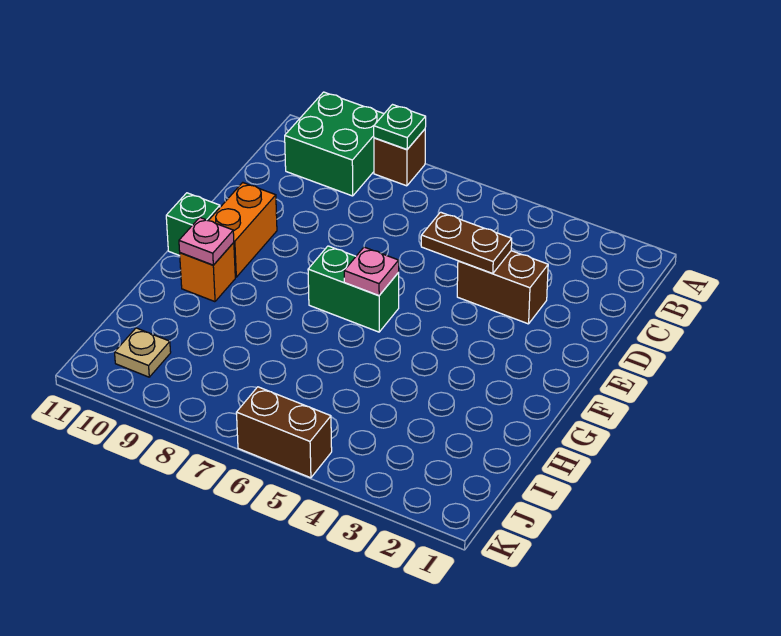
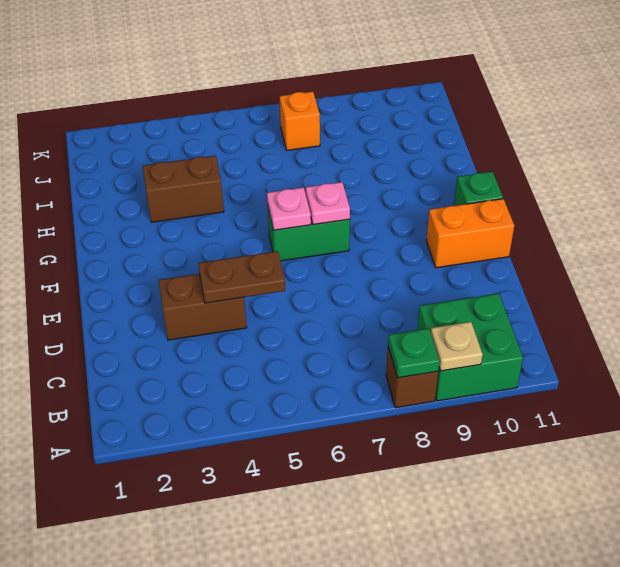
orange brick E10:F10 level 1 -> orange brick E10:E11 level 1
orange brick G10 level 1 -> orange brick J7 level 1
pink plate G10 level 2 -> pink plate F7 level 2
tan plate J10 level 1 -> tan plate A9 level 2
brown brick K5:K6 level 1 -> brown brick H3:H4 level 1

